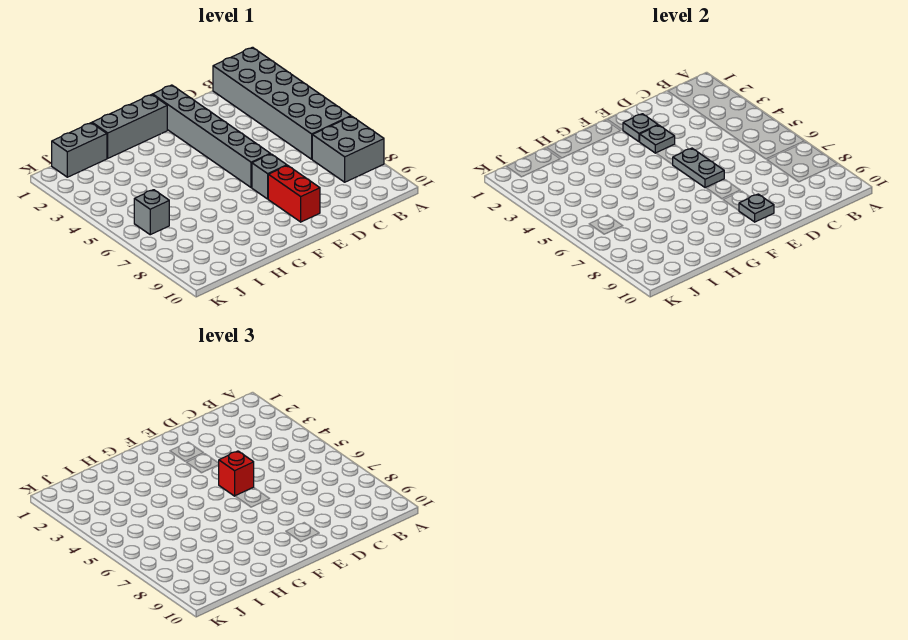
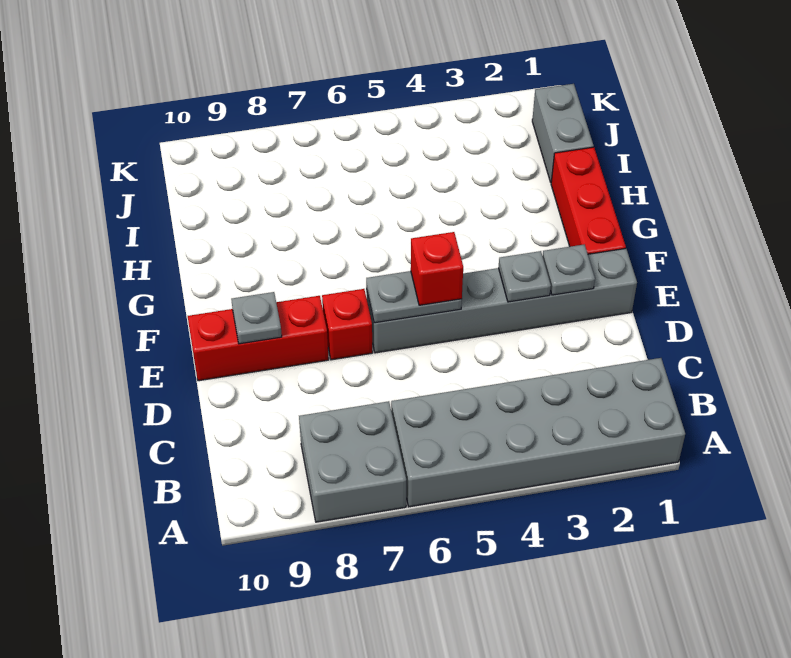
grey brick E7 level 1 -> red brick E7 level 1
red brick E8:E9 level 1 -> red brick E8:E10 level 1
grey brick F1:H1 level 1 -> red brick F1:H1 level 1
grey brick J6 level 1 -> none

